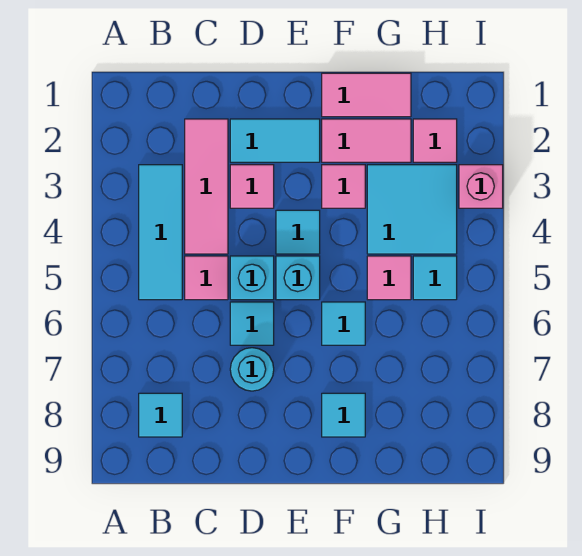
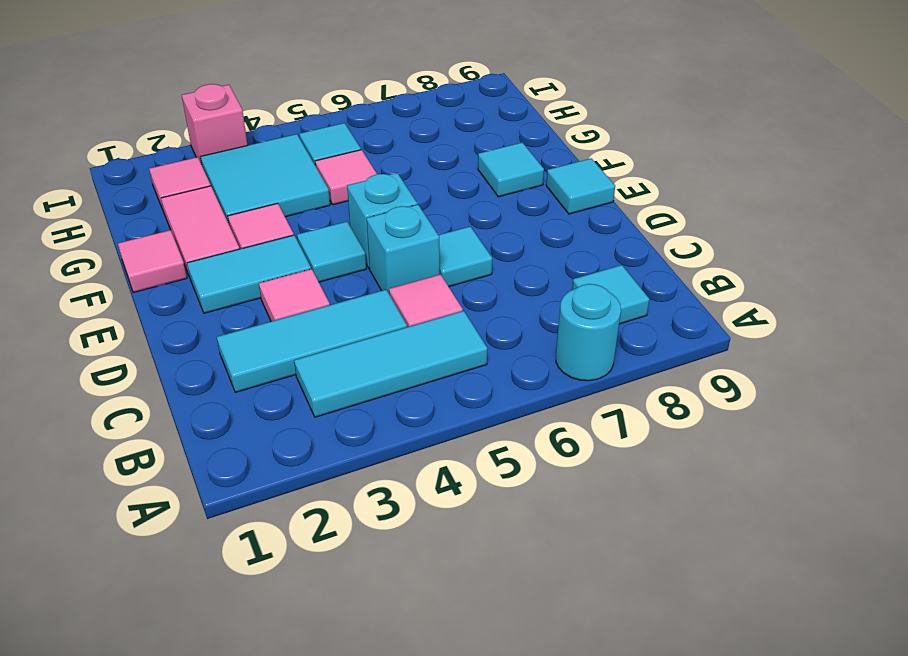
pink tile C2:C4 level 1 -> cyan tile C2:C4 level 1
cyan tile D2:E2 level 1 -> cyan tile E2:E3 level 1
cyan round brick D7 level 1 -> cyan round brick A7 level 1
pink tile F1:G1 level 1 -> pink tile F1 level 1
cyan tile F6 level 1 -> cyan tile E9 level 1

